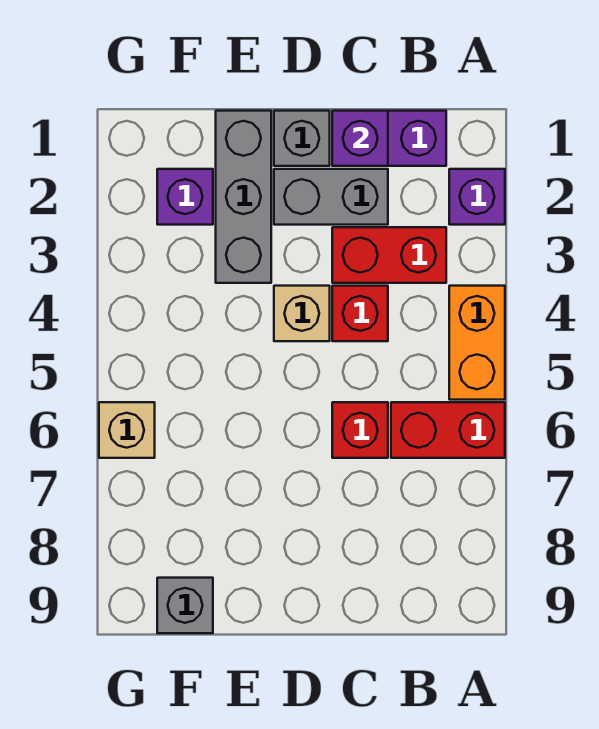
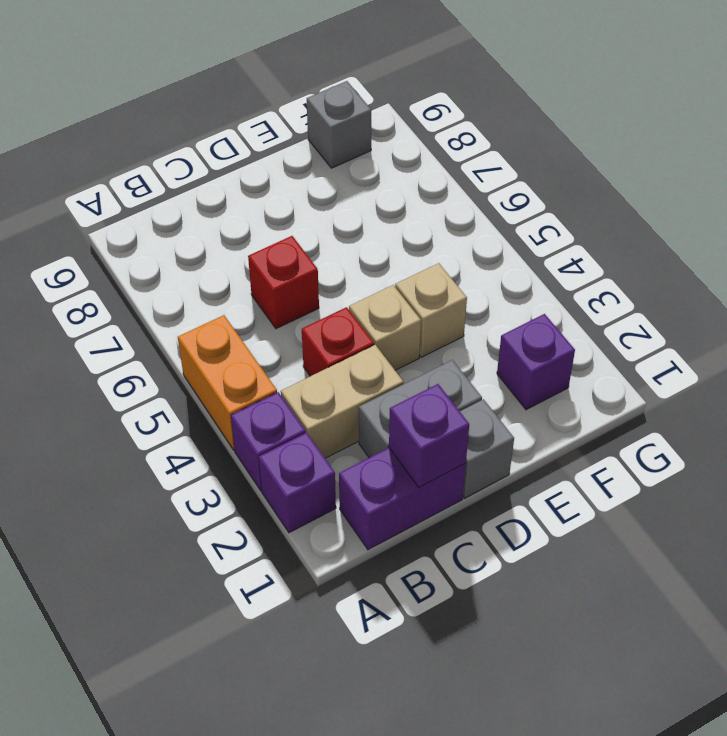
none -> purple brick A3 level 1
red brick A6:B6 level 1 -> none
red brick B3:C3 level 1 -> tan brick B3:C3 level 1
grey brick E1:E3 level 1 -> none
tan brick G6 level 1 -> tan brick E4 level 1

